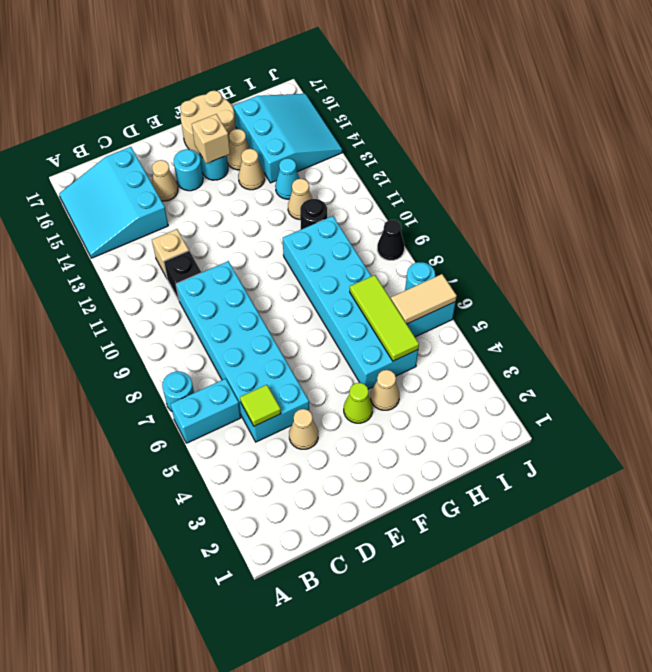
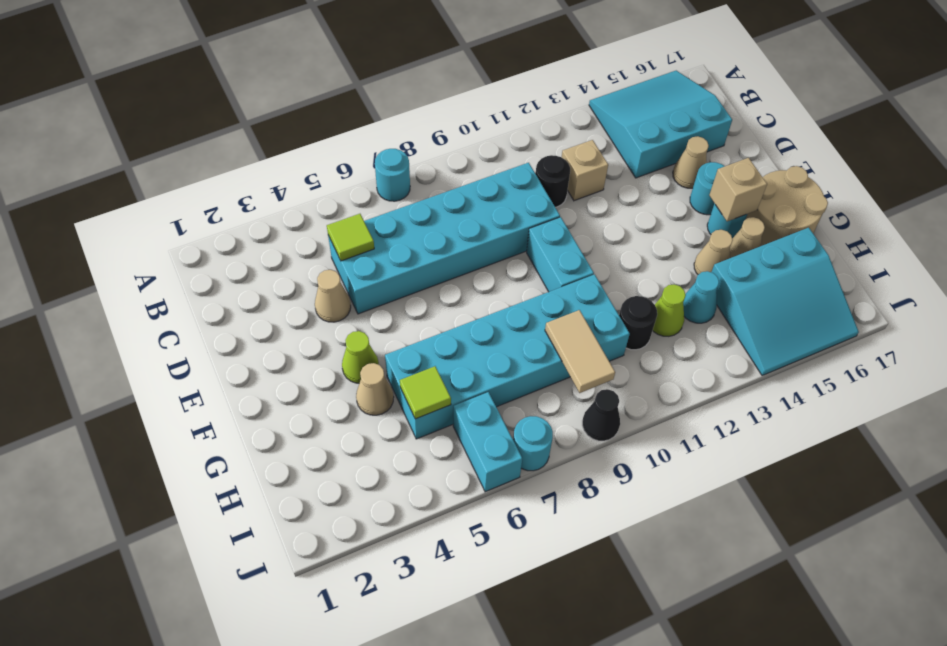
cyan brick A6:B6 level 1 -> cyan brick E10:F10 level 1
black brick C11 level 1 -> black round brick C11 level 1
lime tile H5:H7 level 2 -> lime tile H5 level 2
tan cone H12 level 1 -> lime cone H12 level 1
tan tile I6:J6 level 2 -> tan tile H9:I9 level 2

